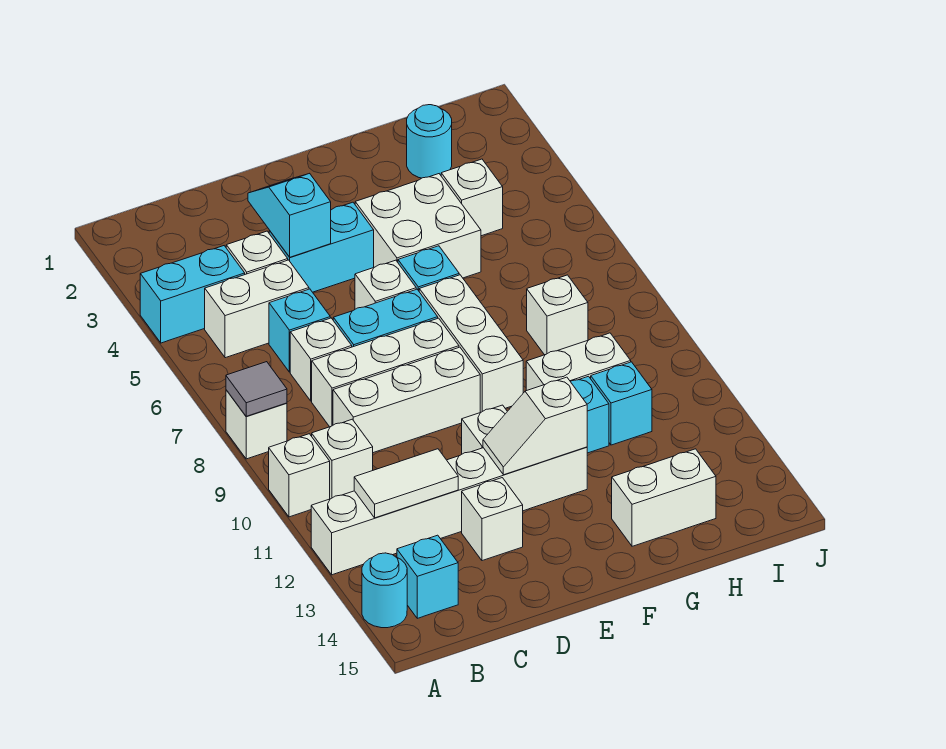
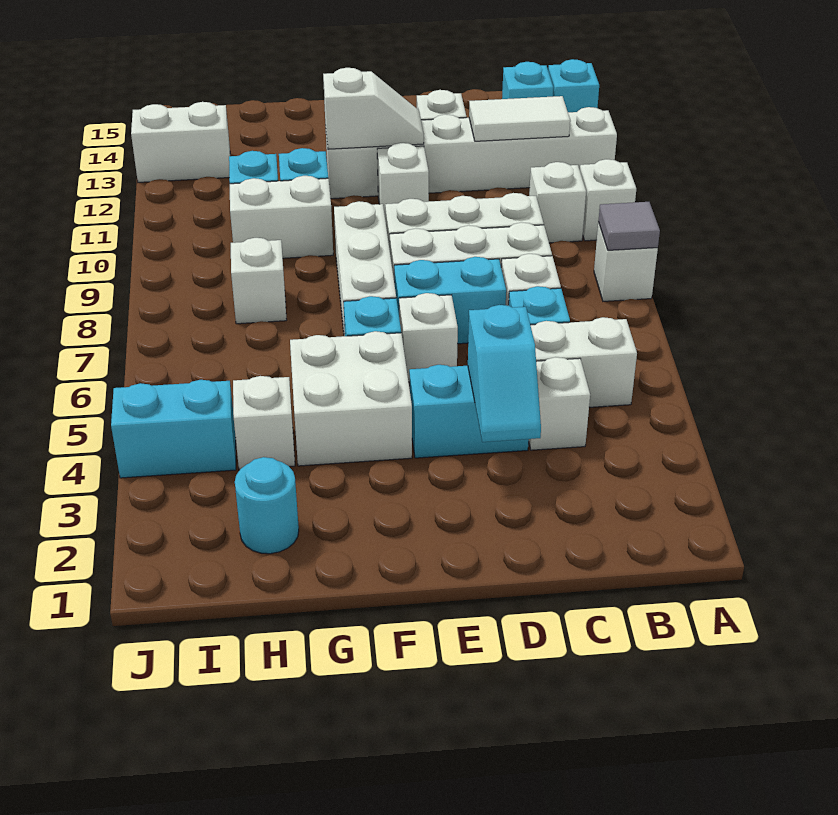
cyan brick A4:B4 level 1 -> cyan brick I4:J4 level 1
cyan round brick A14 level 1 -> cyan brick A14 level 1
white brick G14:H14 level 1 -> white brick I13:J13 level 1

